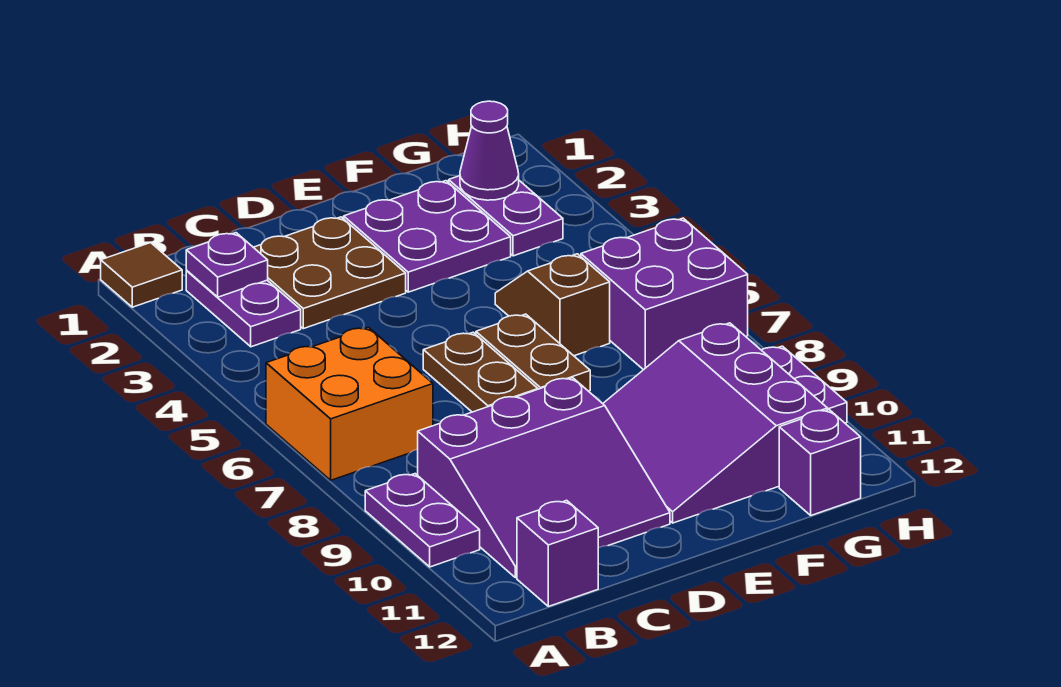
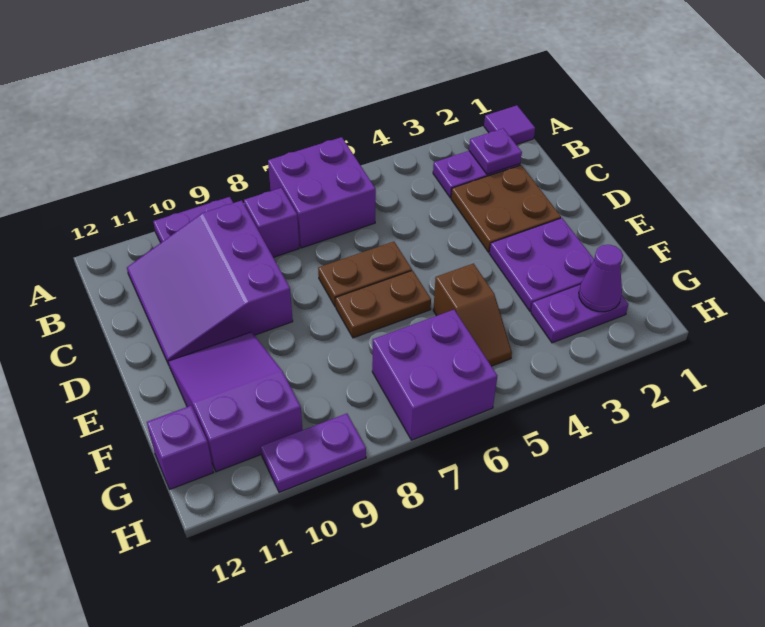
brown tile A1 level 1 -> purple tile A1 level 1
orange brick A6:B7 level 1 -> purple brick A6:B7 level 1
purple brick B12 level 1 -> purple brick B8 level 1
purple slope E9:G11 level 1 top G -> purple slope E10:G11 level 1 top G
brown slope F5:F6 level 1 top 6 -> brown slope F5:G5 level 1 top F

